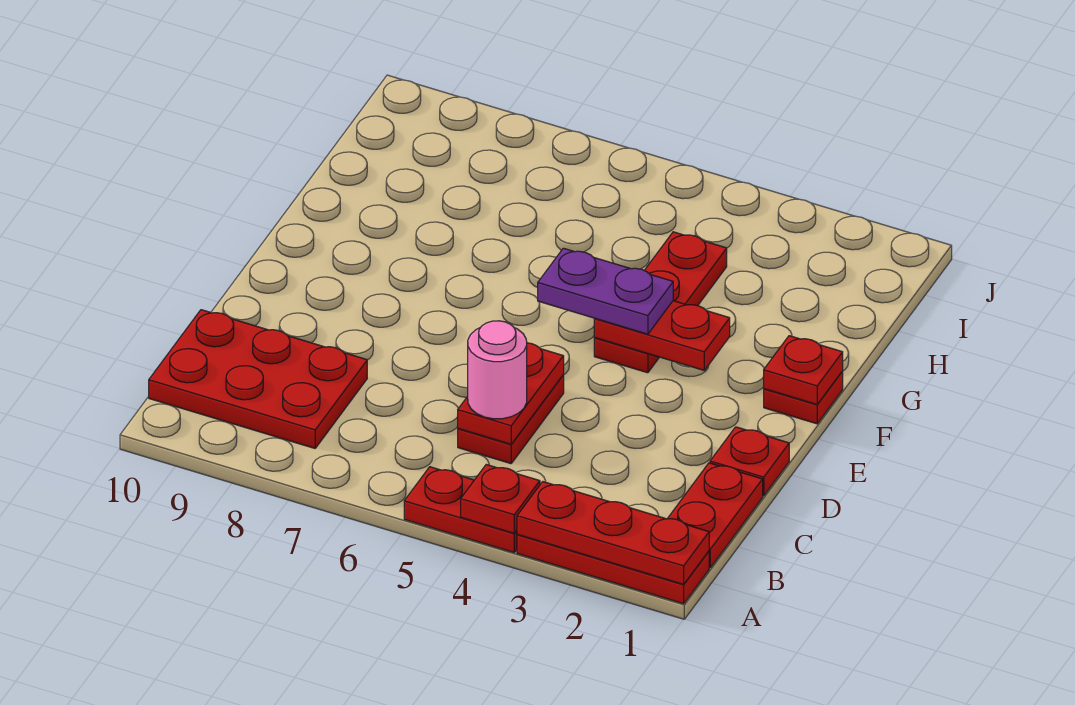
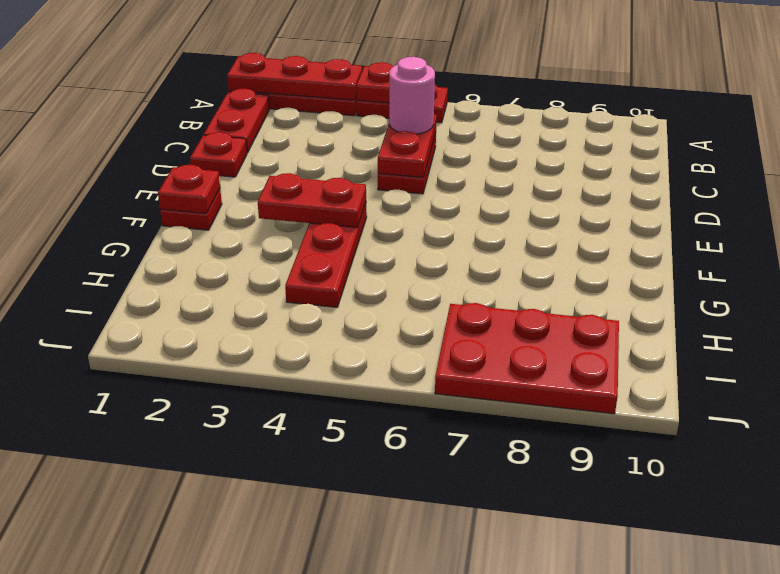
red plate B8:C10 level 1 -> red plate I7:J9 level 1
purple plate F4:F5 level 3 -> none

